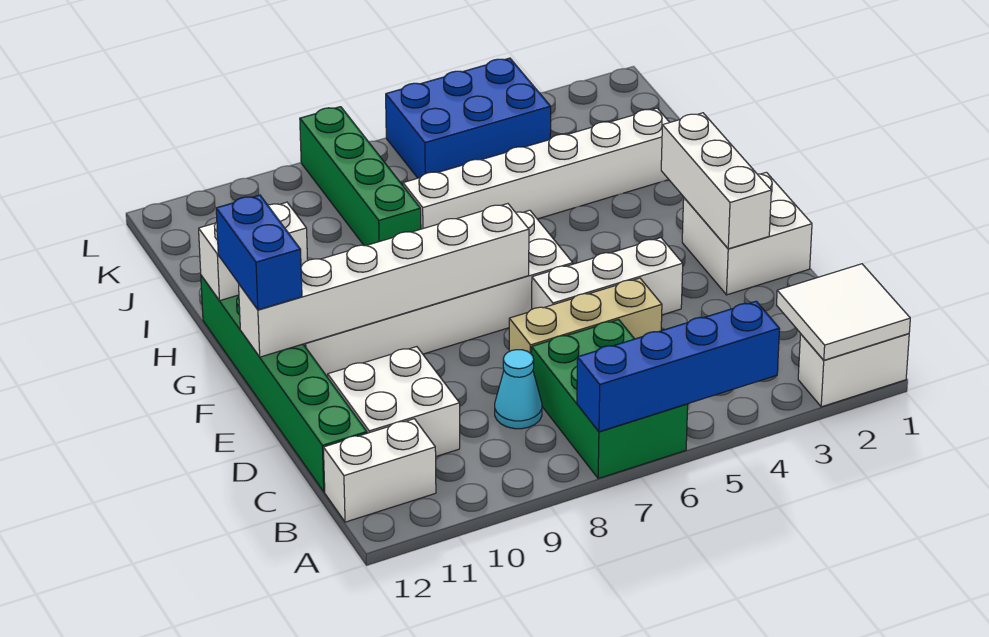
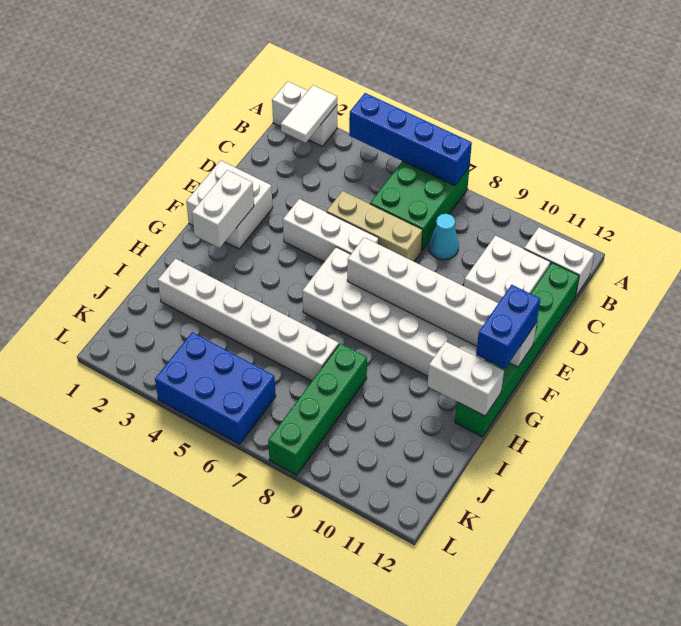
white tile A1:B2 level 2 -> white tile A2:B2 level 2
white brick E2:G2 level 2 -> white brick F2:G2 level 2

